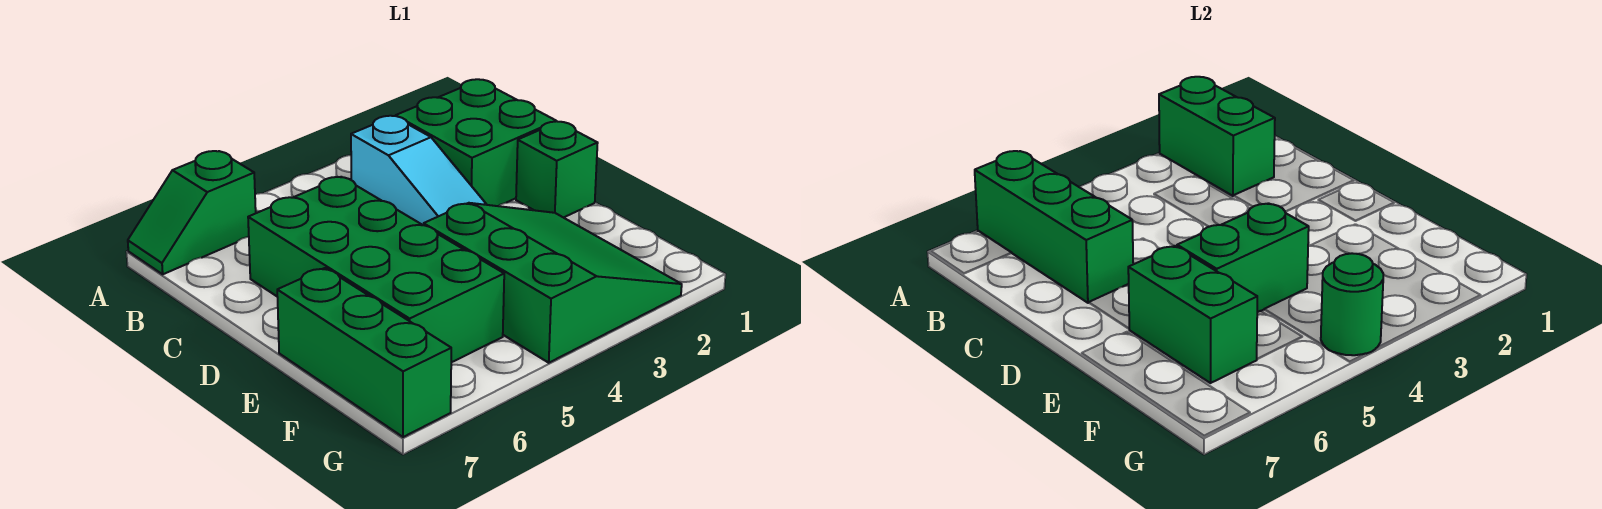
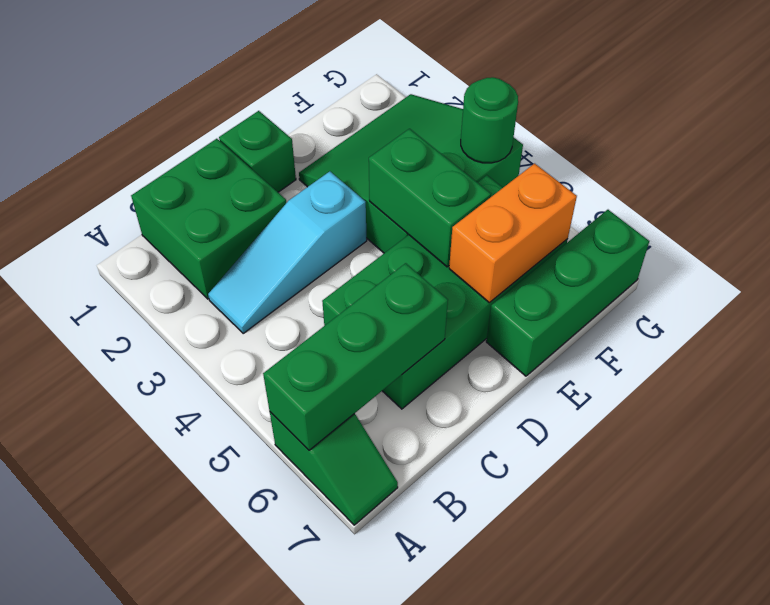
green brick A2:B2 level 2 -> none
cyan slope B3:D3 level 1 top B -> cyan slope B3:D3 level 1 top D
green brick E6:F6 level 2 -> orange brick E6:F6 level 2

